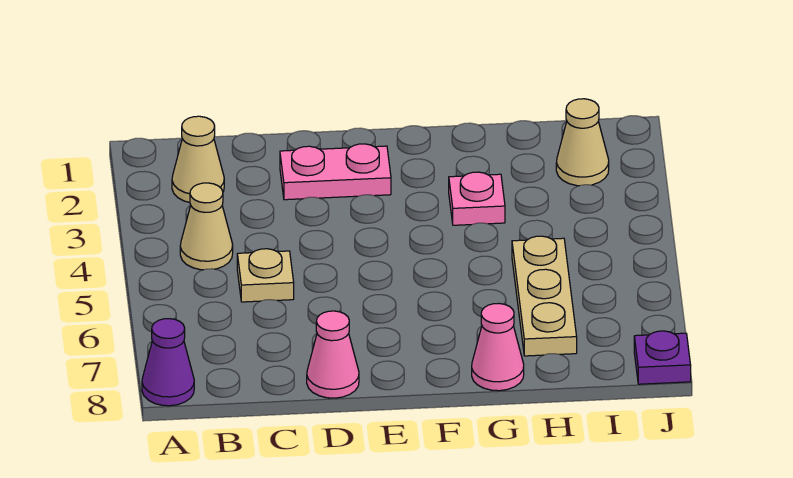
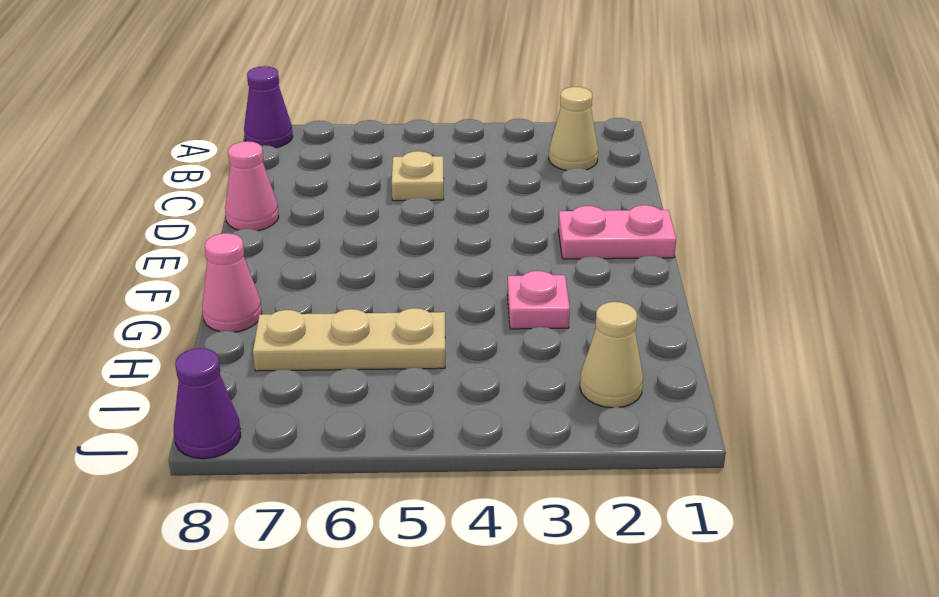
tan cone B4 level 1 -> none
pink plate D2:E2 level 1 -> pink plate E1:E2 level 1
purple plate J8 level 1 -> purple cone J8 level 1

